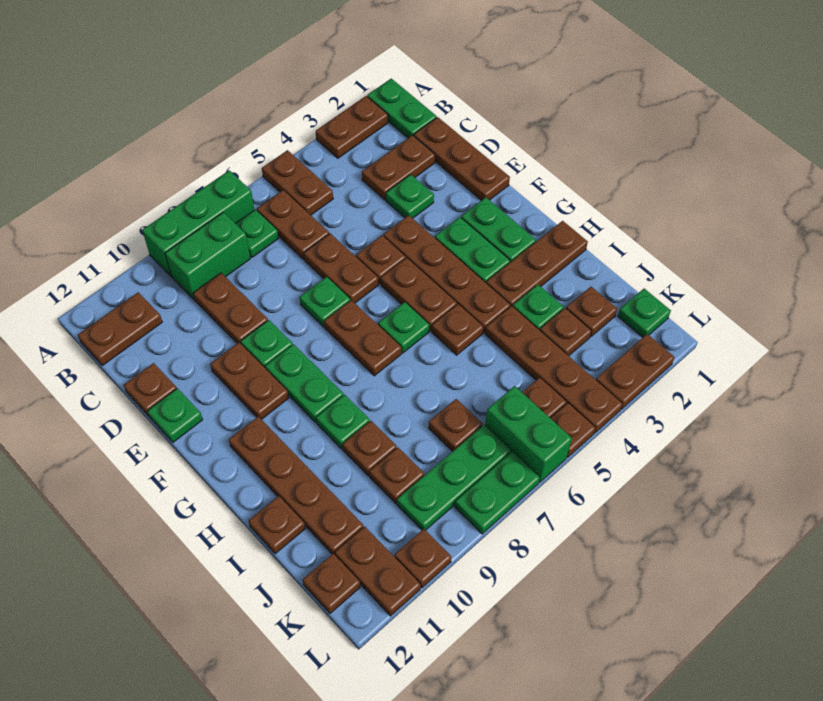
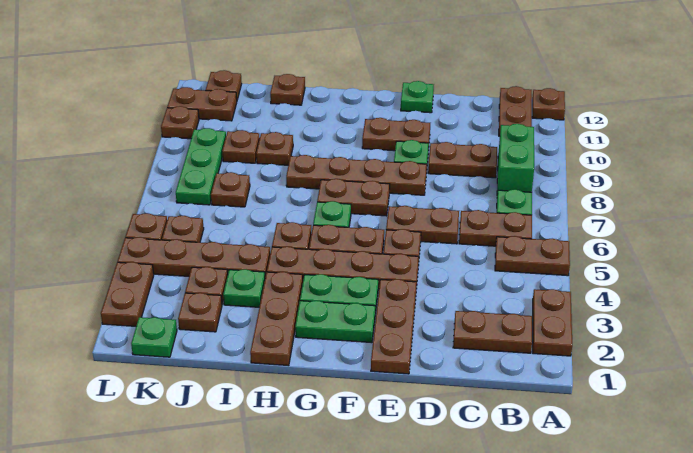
green plate A1:B1 level 1 -> none
green brick A7:A9 level 1 -> none
brown plate C1:E1 level 1 -> brown plate E1:E3 level 1
brown plate C2:C3 level 1 -> brown plate B2:C2 level 1
green plate D3 level 1 -> none
brown plate D12 level 1 -> brown plate A12 level 1
green plate E7 level 1 -> none
green plate F9:G9 level 1 -> none
brown plate G11:J11 level 1 -> brown plate E8:H8 level 1
green plate H9 level 1 -> none
green brick K6:L6 level 1 -> none
green plate L7:L8 level 1 -> none

